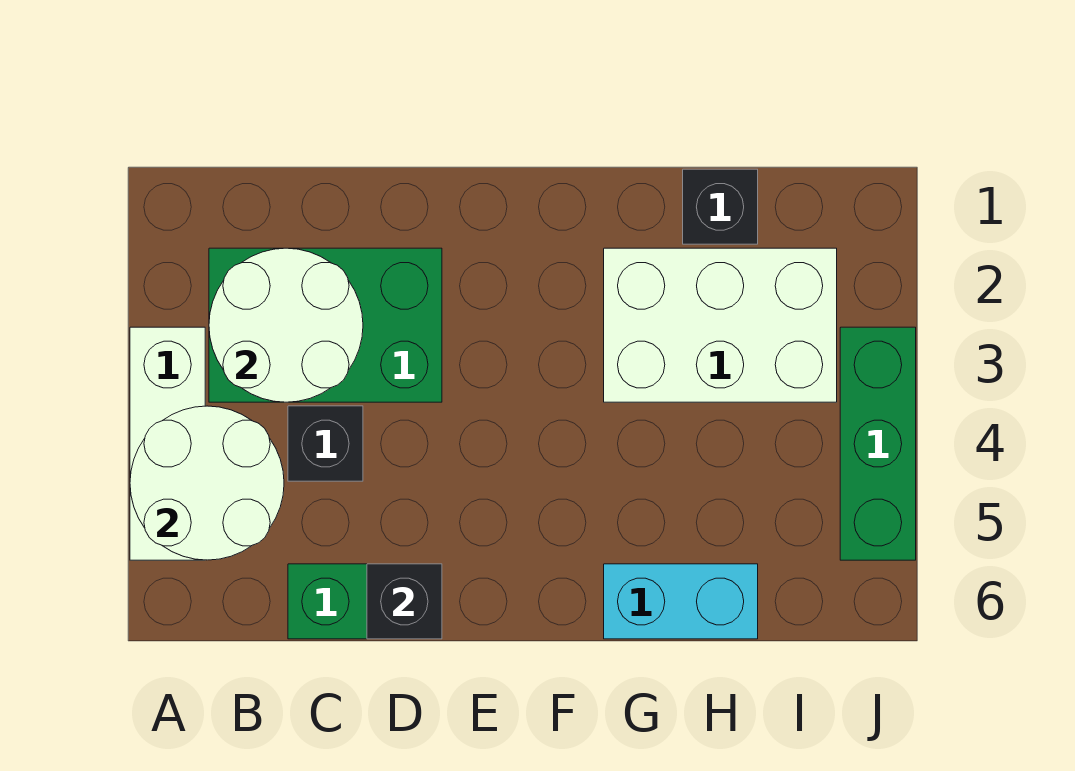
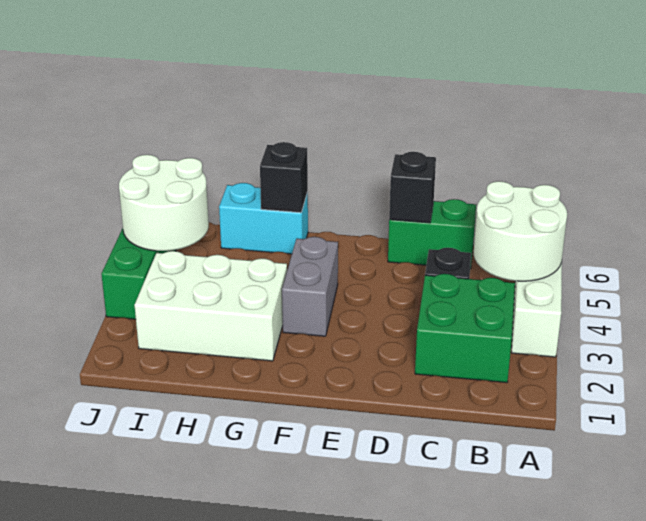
green brick B2:D3 level 1 -> green brick B2:C3 level 1
white round brick B2:C3 level 2 -> white round brick I4:J5 level 2
none -> grey brick F3:F4 level 1
black brick H1 level 1 -> black brick G6 level 2

